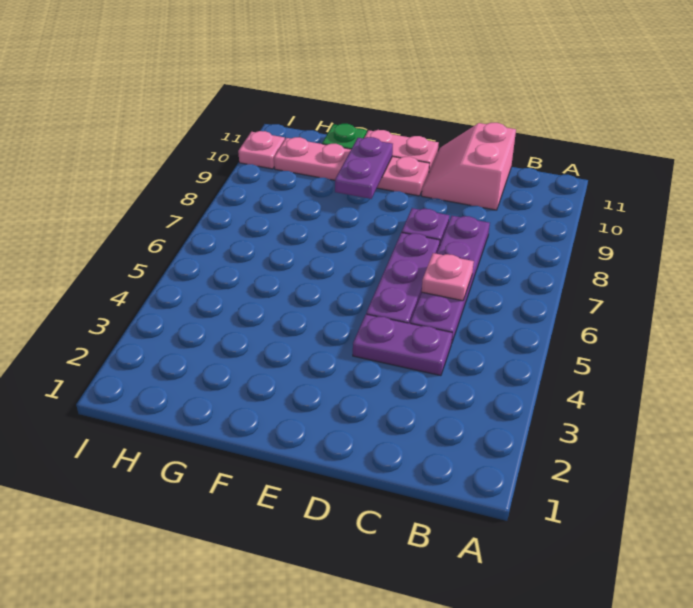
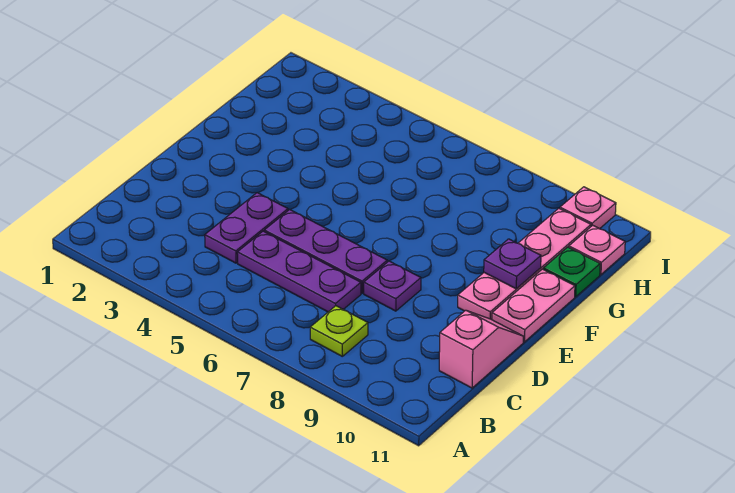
none -> lime plate B8 level 1
purple plate C5:C8 level 1 -> purple plate C5:C7 level 1
pink plate C6 level 2 -> pink plate H11 level 1
pink slope C10:D11 level 1 top C -> pink slope C11:D11 level 1 top C
purple plate F9:F10 level 2 -> purple plate F10 level 2

